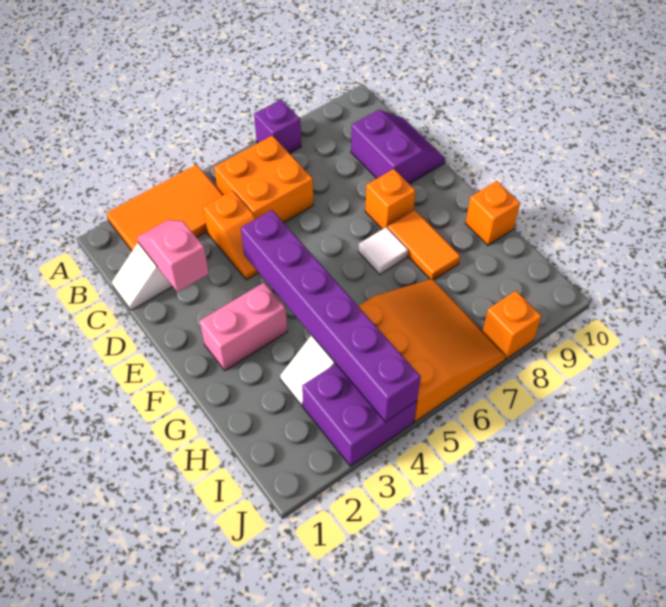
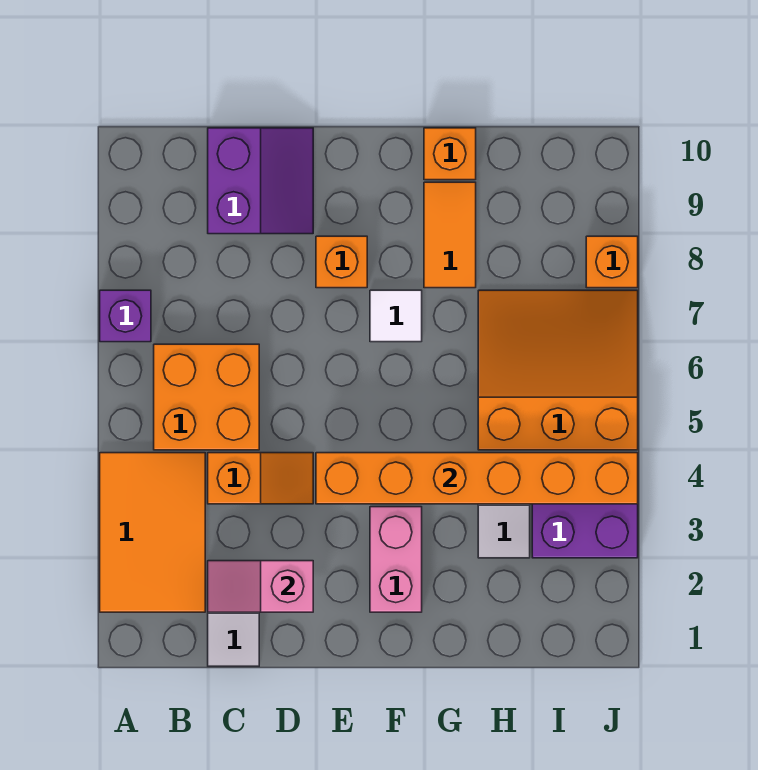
purple slope C9:D10 level 1 top 9 -> purple slope C9:D10 level 1 top C
purple brick E4:J4 level 2 -> orange brick E4:J4 level 2
orange tile F8:G8 level 1 -> orange tile G8:G9 level 1

